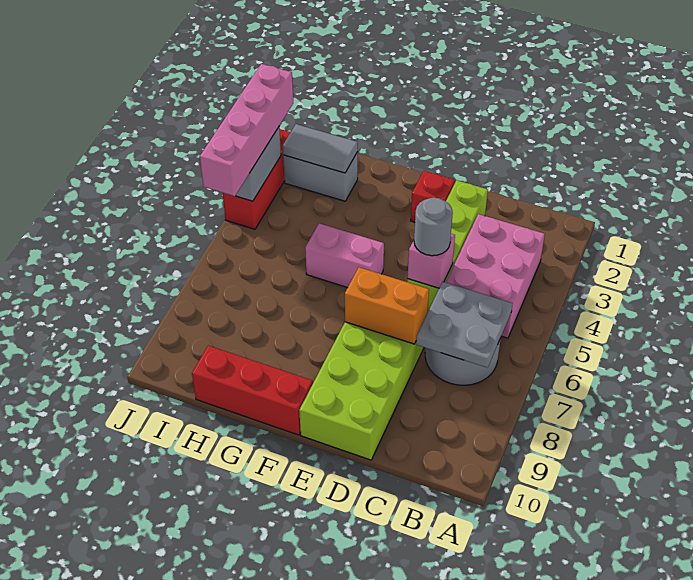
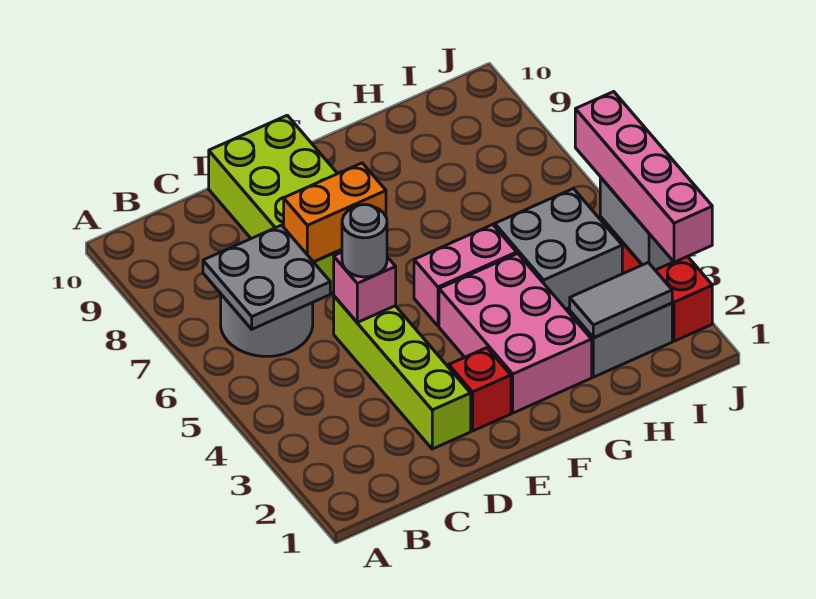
pink brick B3:C5 level 1 -> pink brick F2:G4 level 1
red brick F10:H10 level 1 -> none
none -> grey brick H4:I5 level 1

